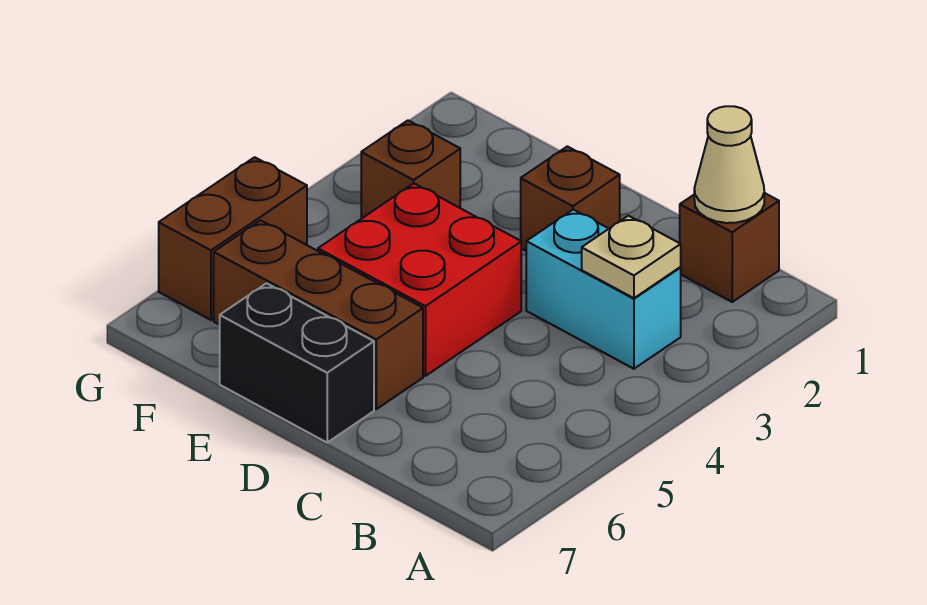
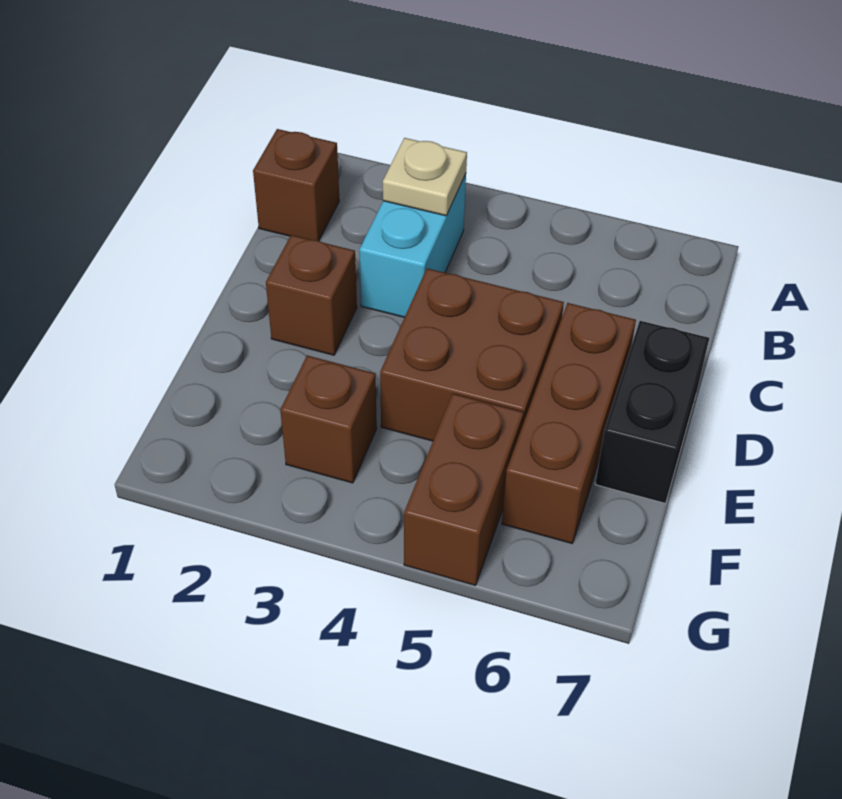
tan cone B1 level 2 -> none
red brick D4:E5 level 1 -> brown brick D4:E5 level 1
brown brick G5:G6 level 1 -> brown brick F5:G5 level 1

